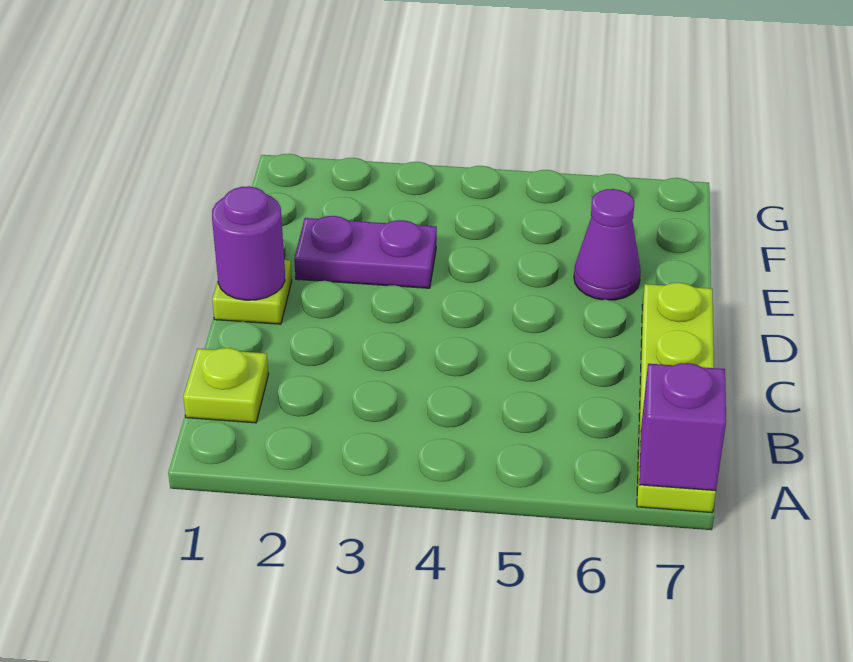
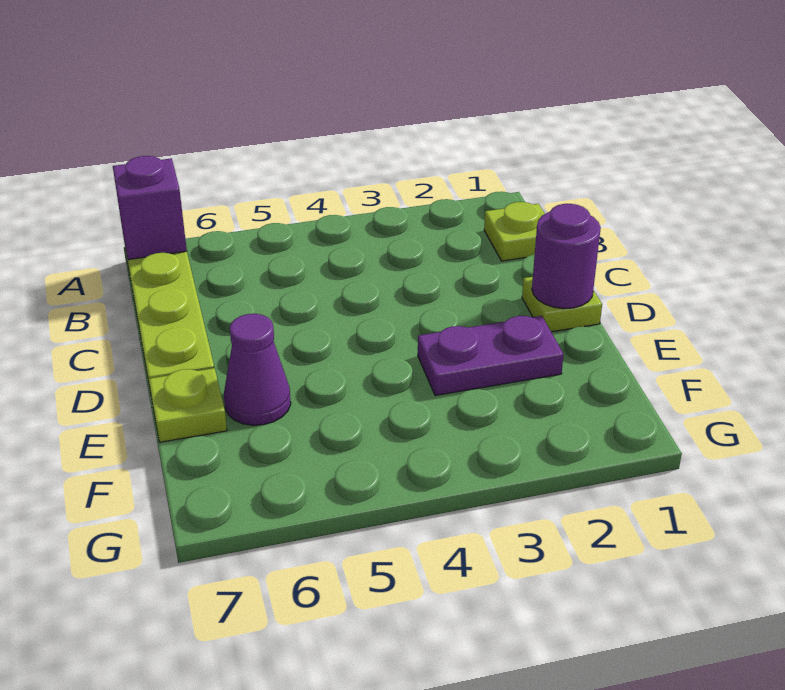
none -> lime plate E7 level 1

